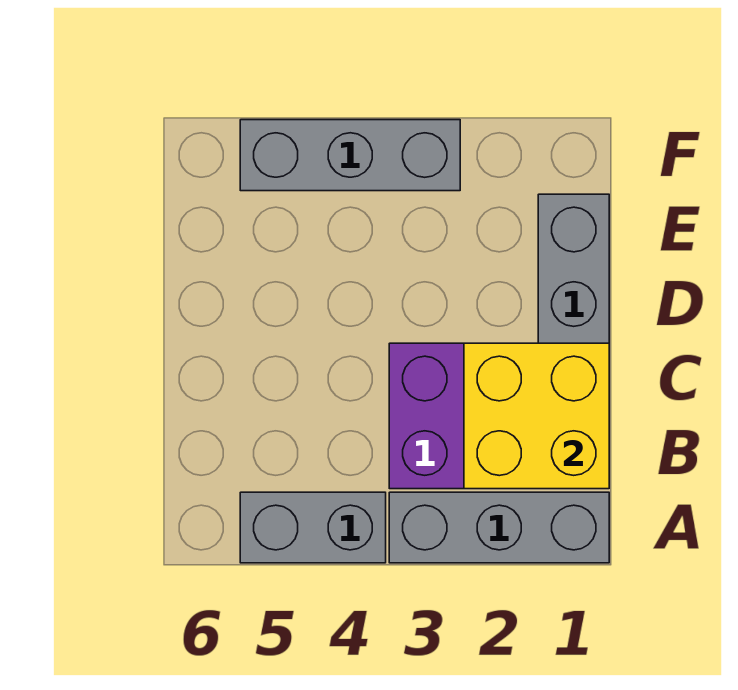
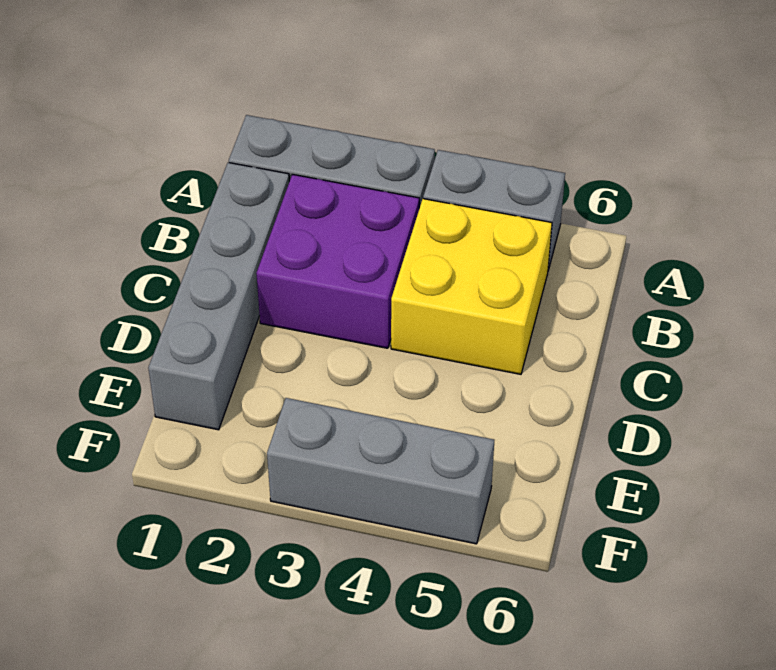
yellow brick B1:C2 level 2 -> yellow brick B4:C5 level 1

